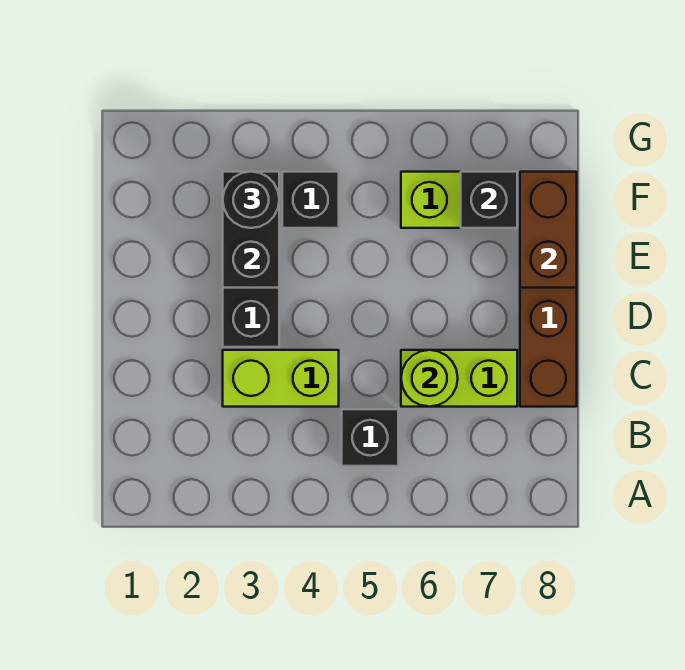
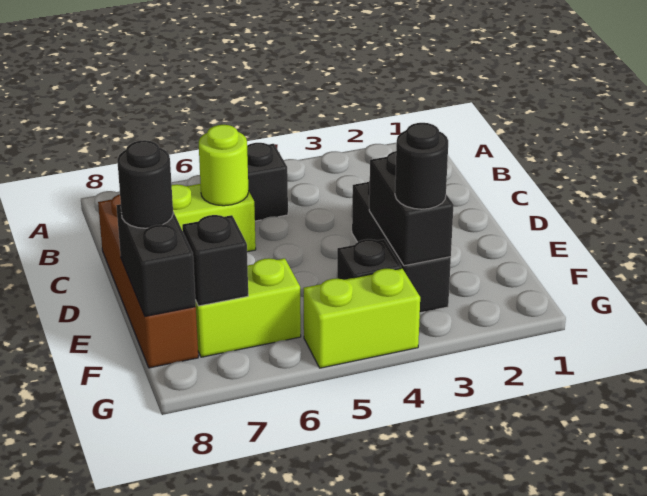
lime brick C3:C4 level 1 -> lime brick G4:G5 level 1
brown brick E8:F8 level 2 -> black brick E8:F8 level 2
none -> black round brick E8 level 3

